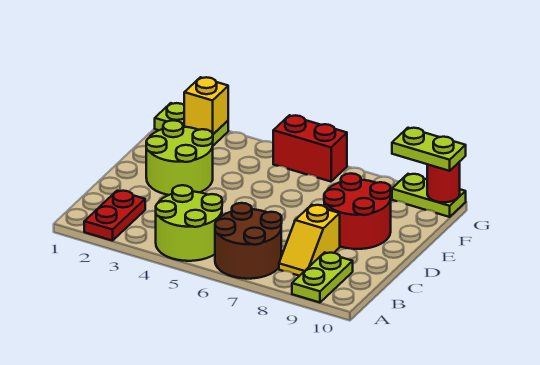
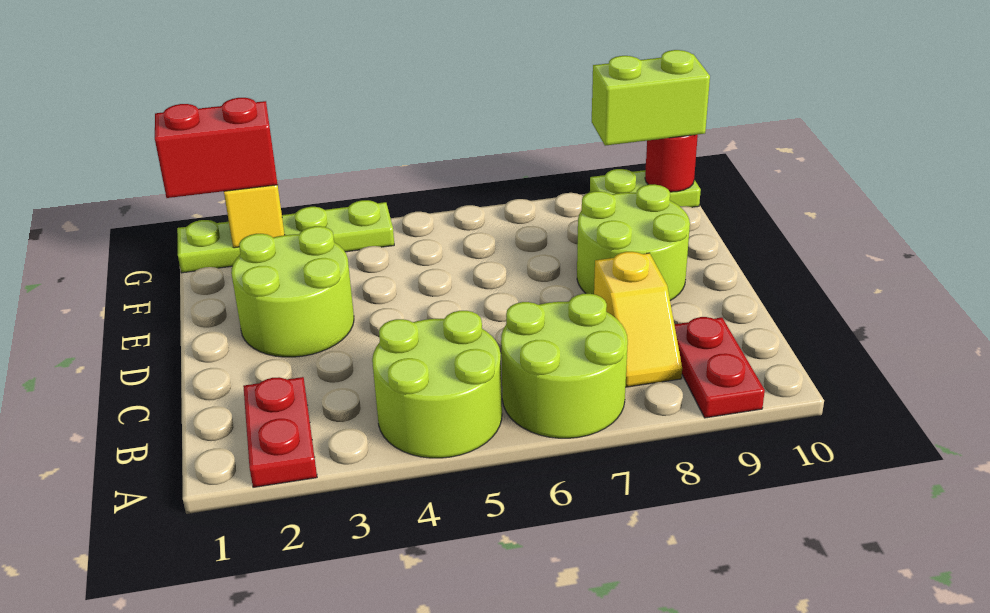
brown round brick A6:B7 level 1 -> lime round brick A6:B7 level 1
lime plate A9:B9 level 1 -> red plate A9:B9 level 1
red round brick D8:E9 level 1 -> lime round brick D8:E9 level 1
lime plate G1:G2 level 1 -> lime plate G1:G4 level 1
red brick G5:G6 level 1 -> red brick G1:G2 level 3
lime plate G9:G10 level 3 -> lime brick G9:G10 level 3

